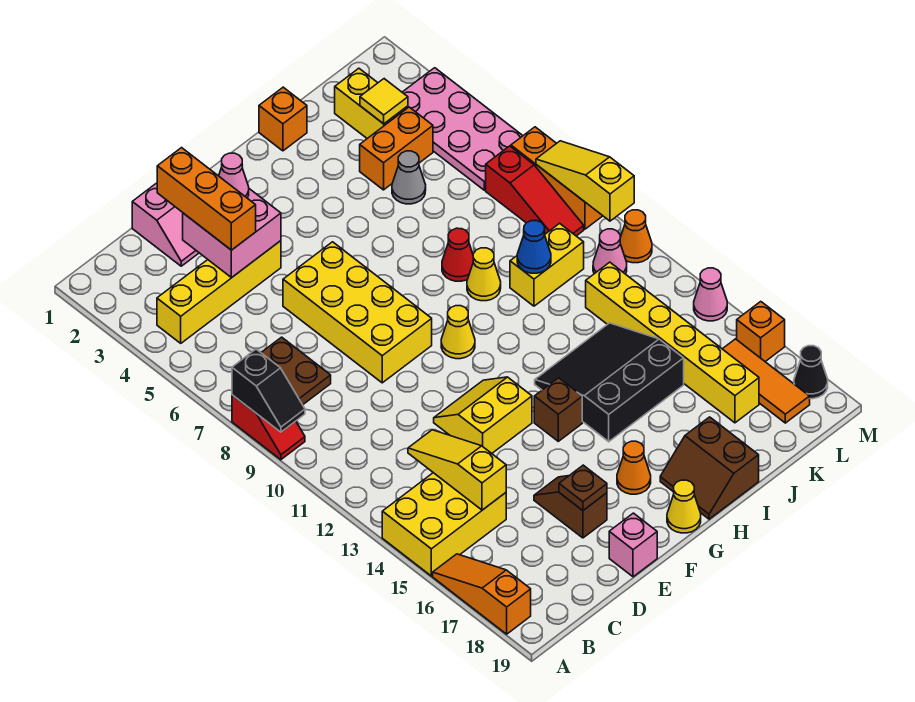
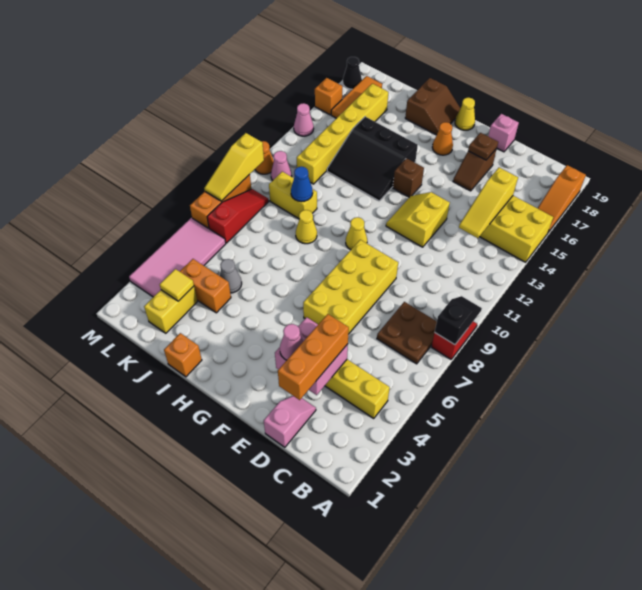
yellow slope E12:F13 level 1 top 13 -> yellow slope E12:F13 level 1 top E
red cone I8 level 1 -> none
pink plate L3:M6 level 1 -> pink tile L3:M6 level 1

